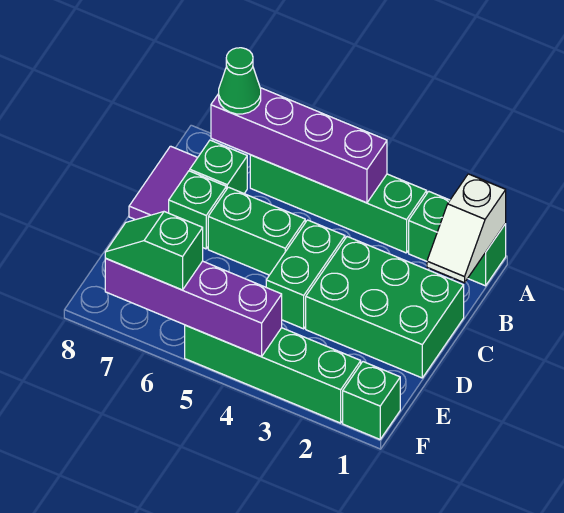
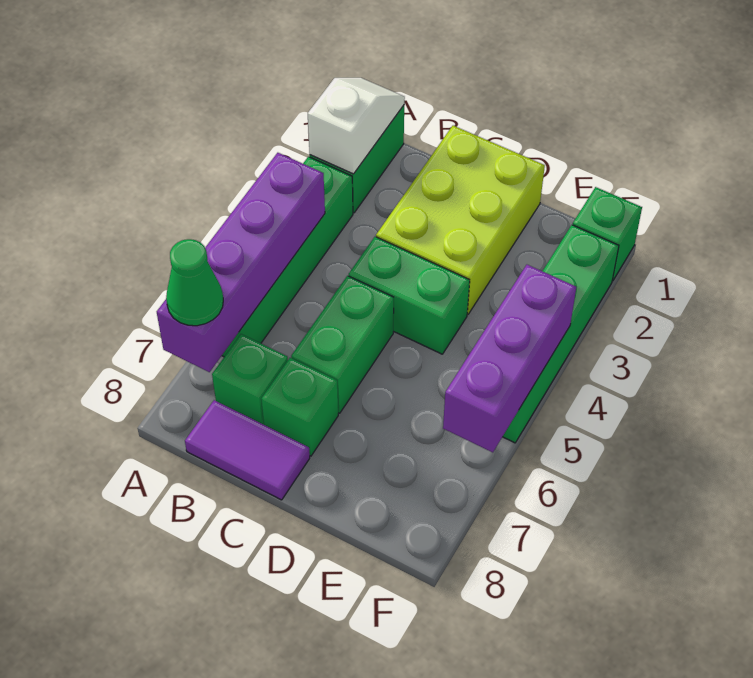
white slope A1:B1 level 2 top A -> white slope A1:A2 level 2 top 2
green brick C1:D3 level 1 -> lime brick C1:D3 level 1
purple brick F4:F7 level 2 -> purple brick F4:F6 level 2
green slope F6:F7 level 3 top 6 -> none

